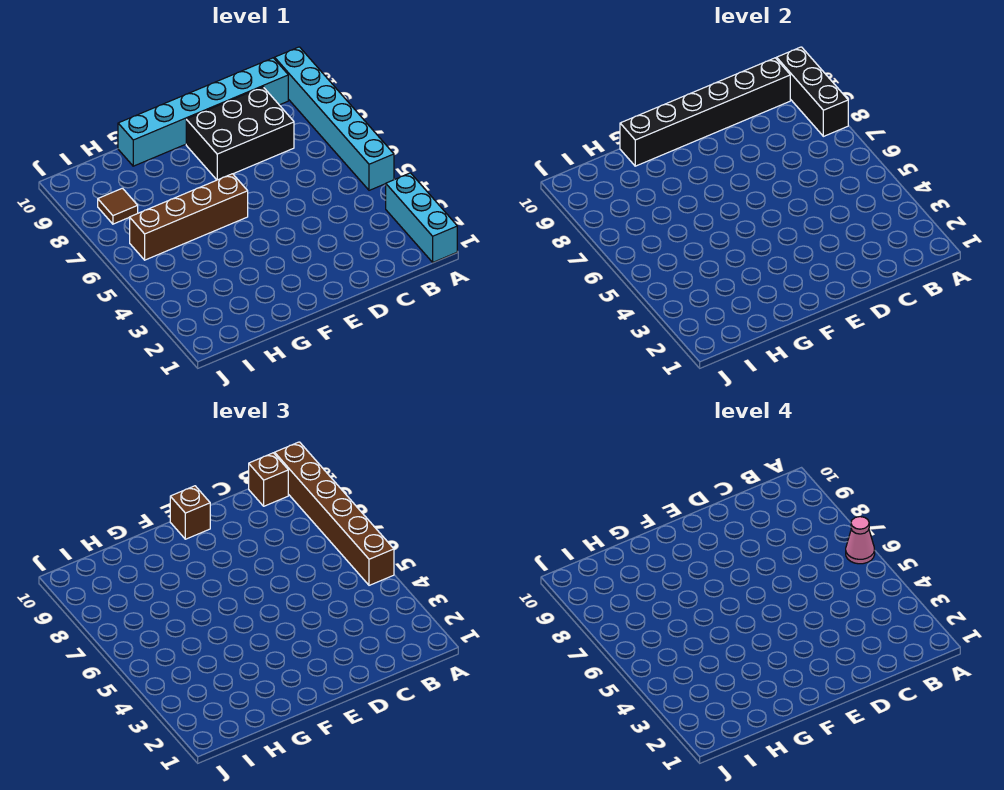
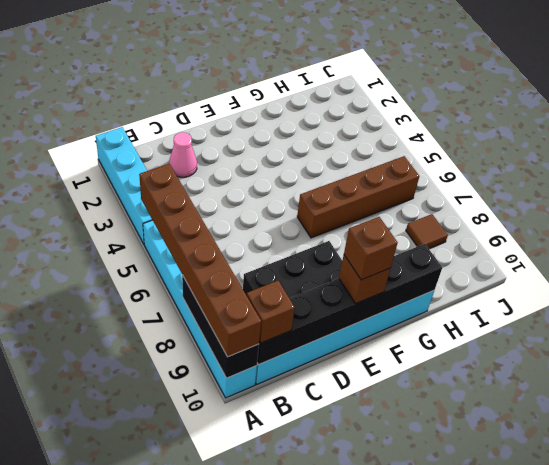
cyan brick A1:A3 level 1 -> cyan brick A1:A4 level 1
pink cone A6 level 4 -> pink cone C2 level 1
none -> brown brick E10 level 4

